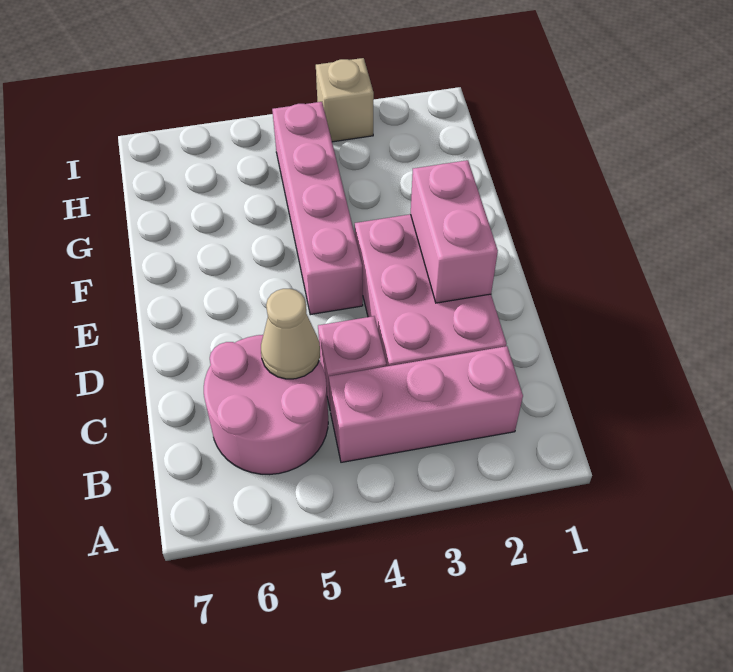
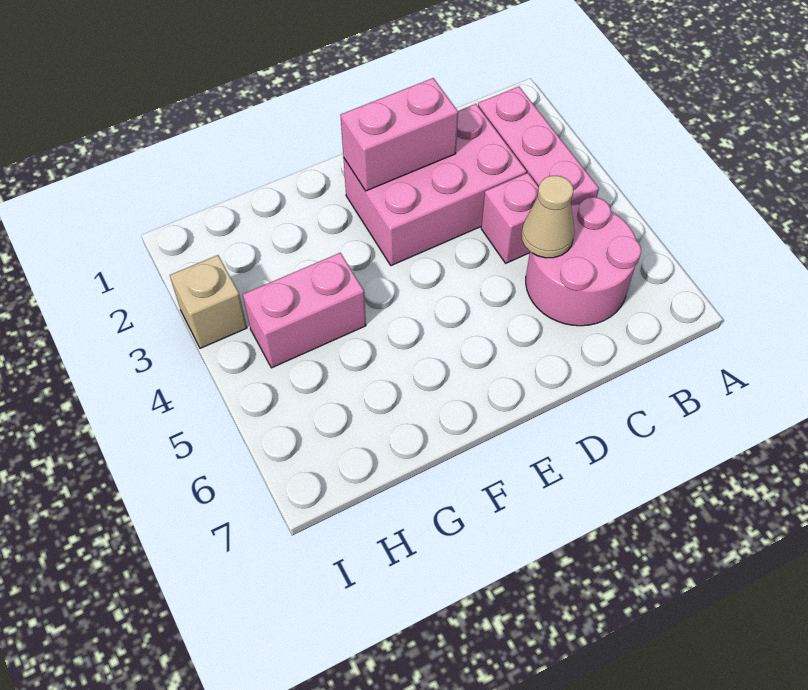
pink brick E4:H4 level 1 -> pink brick G4:H4 level 1

